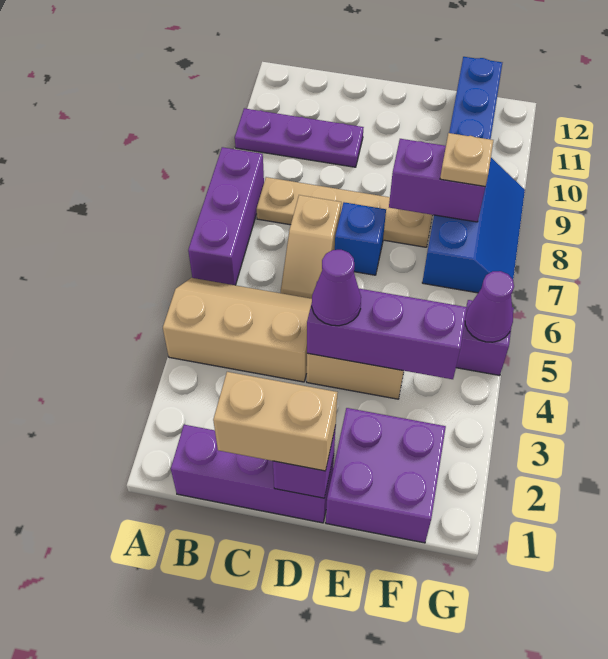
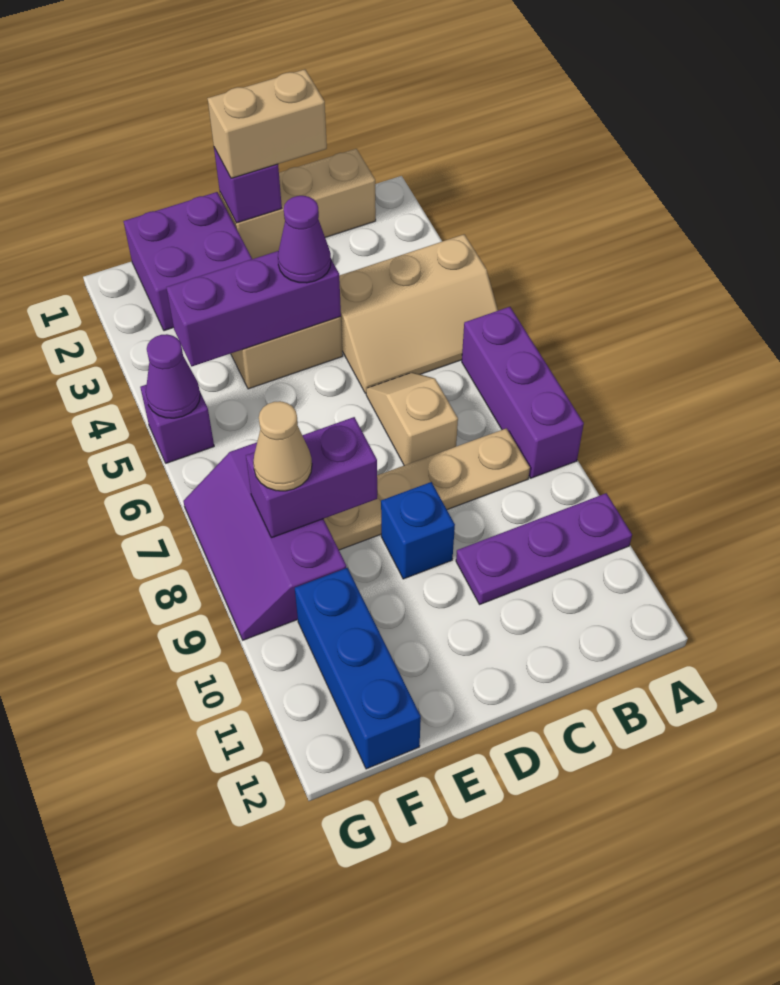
purple brick B1:D1 level 1 -> tan brick B1:D1 level 1
blue brick D7 level 1 -> blue brick D9 level 1
blue slope F7:G9 level 1 top F -> purple slope F7:G9 level 1 top F
tan plate F8 level 3 -> tan cone F8 level 3

